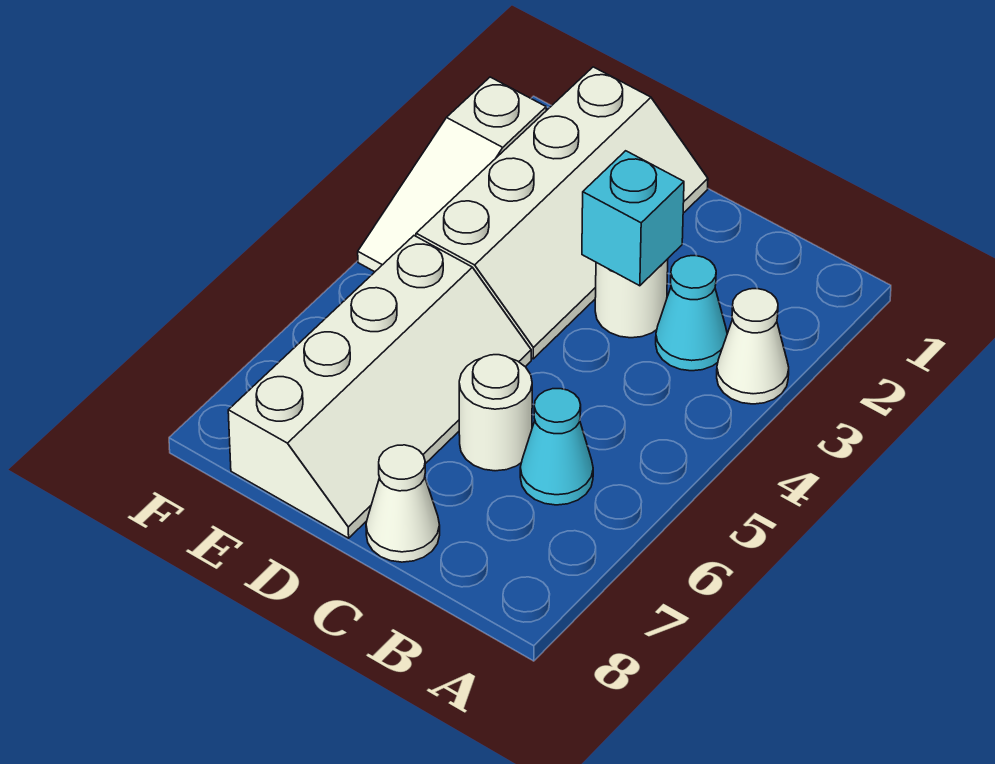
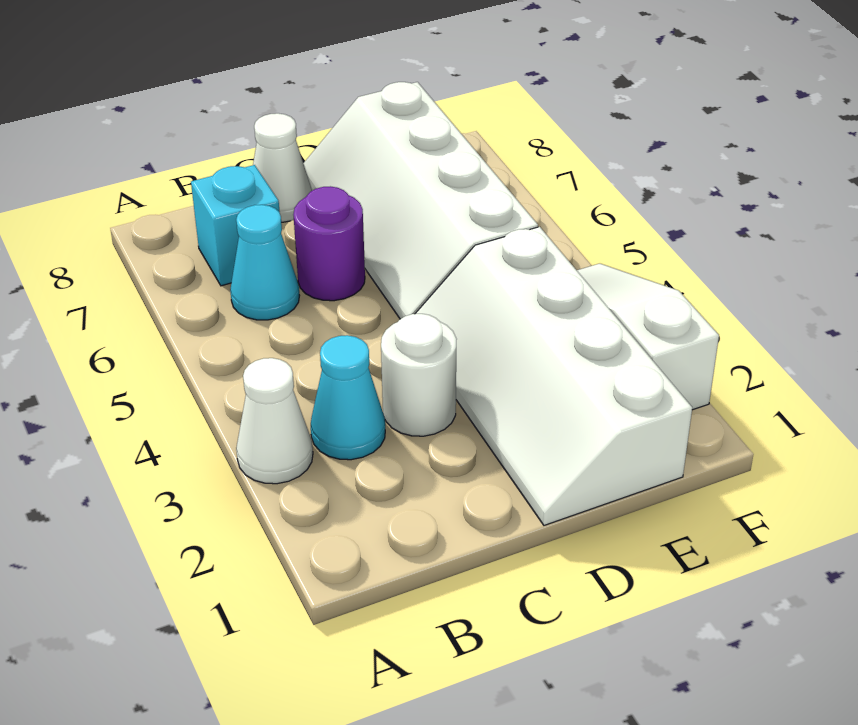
cyan brick C3 level 2 -> cyan brick B7 level 1
white round brick C6 level 1 -> purple round brick C6 level 1

